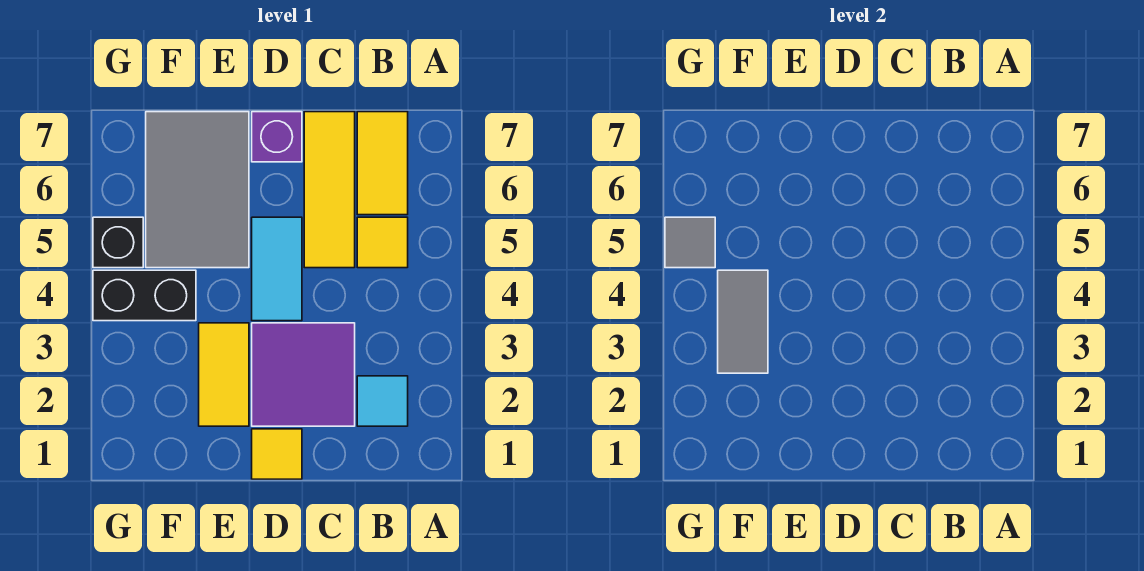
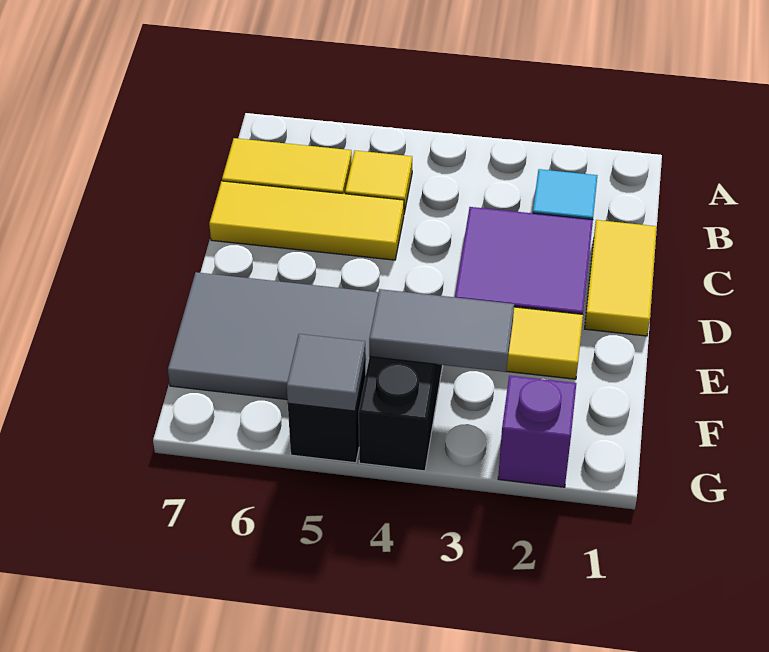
yellow tile D1 level 1 -> yellow tile C1:D1 level 1
cyan tile D4:D5 level 1 -> none
purple brick D7 level 1 -> purple brick G2 level 1

